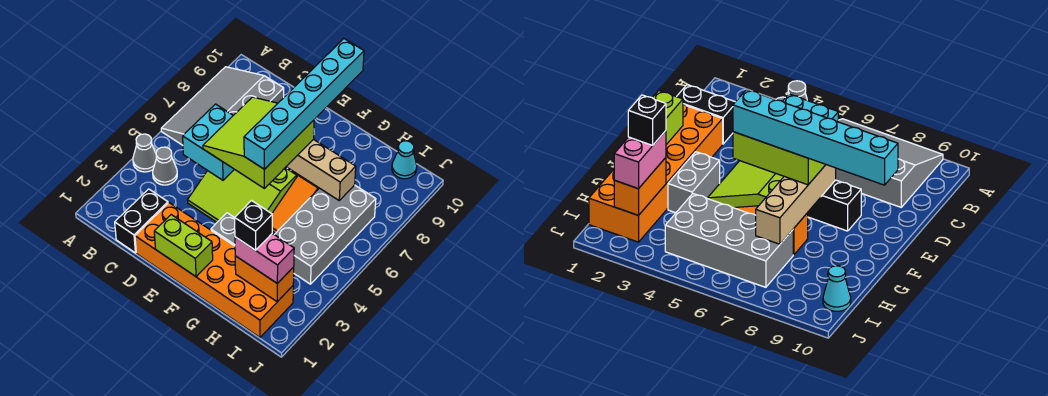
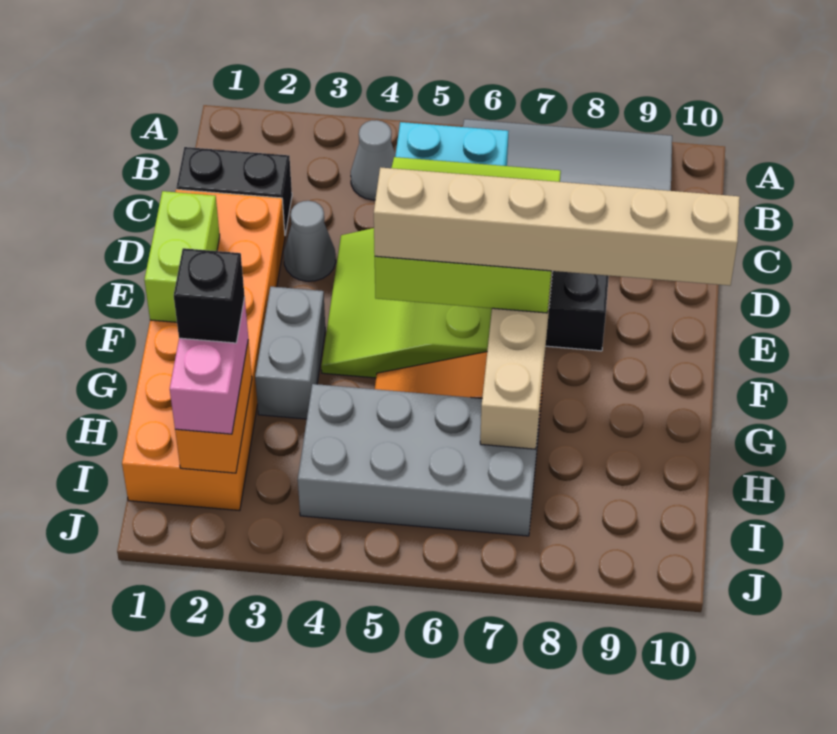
grey cone A4 level 1 -> grey cone D3 level 1
cyan brick F5:F10 level 4 -> tan brick F5:F10 level 4
cyan cone I10 level 1 -> none

